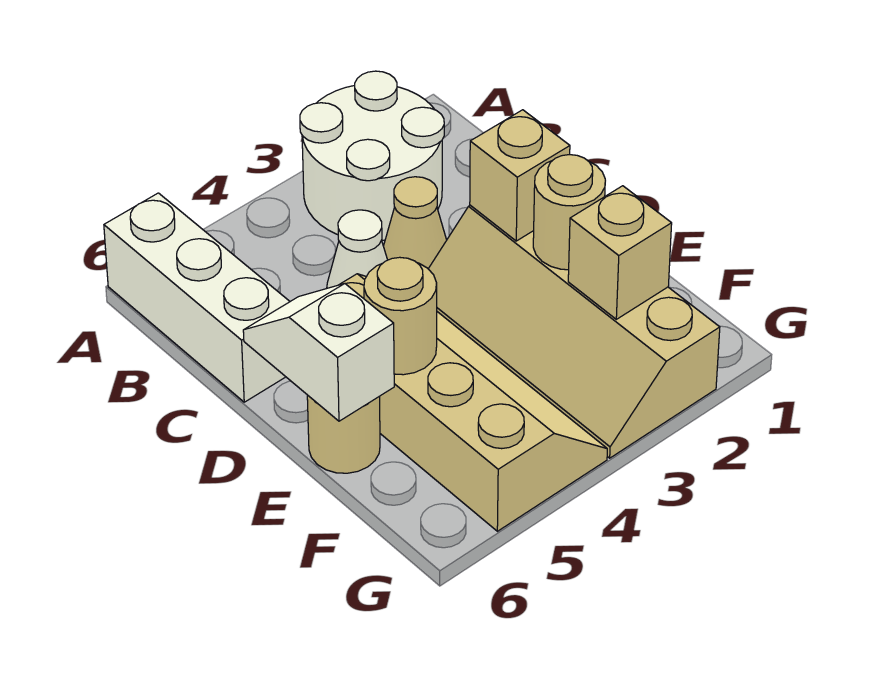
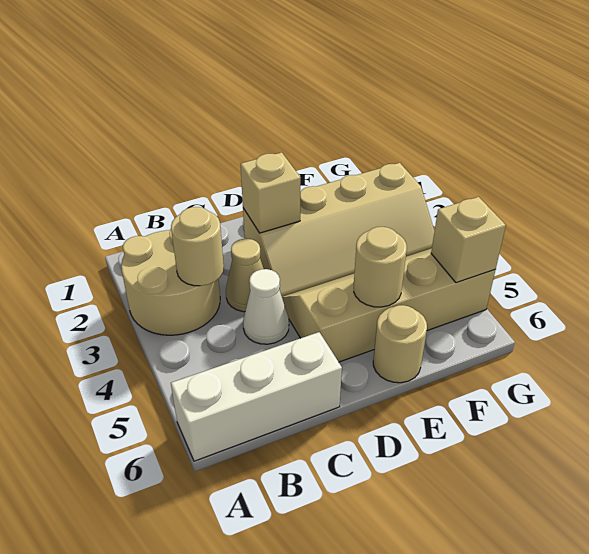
white round brick A2:B3 level 1 -> tan round brick A2:B3 level 1
white slope D6:E6 level 2 top E -> none
tan round brick E2 level 2 -> tan round brick B3 level 2
tan brick F2 level 2 -> tan brick G5 level 2

